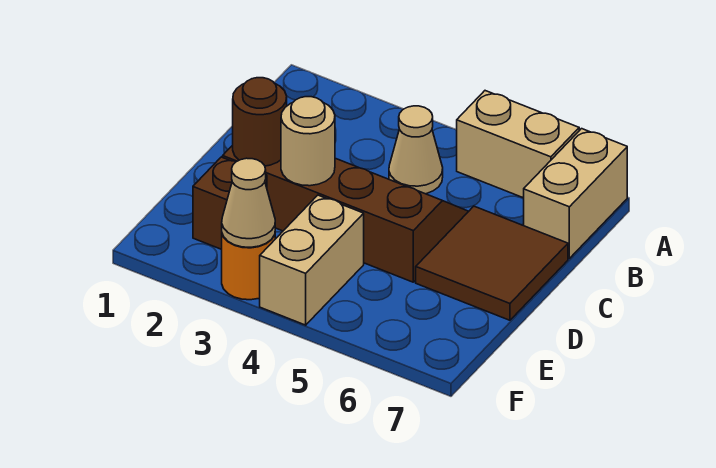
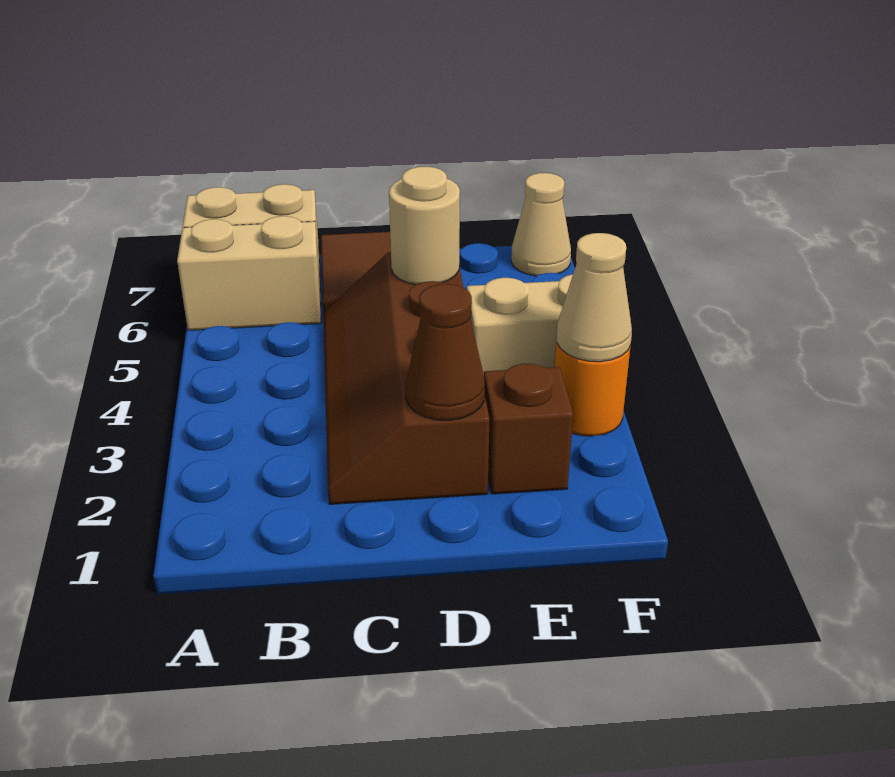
tan brick A5:A6 level 1 -> tan brick A6:B6 level 1
tan cone B4 level 1 -> tan cone F7 level 1
brown round brick D2 level 2 -> brown cone D2 level 2
tan round brick D3 level 2 -> tan round brick D5 level 2

